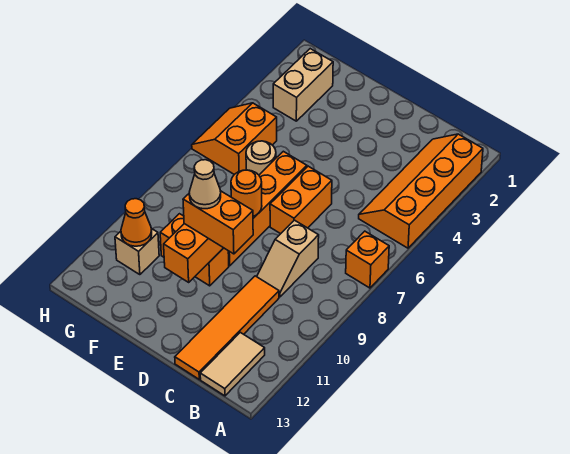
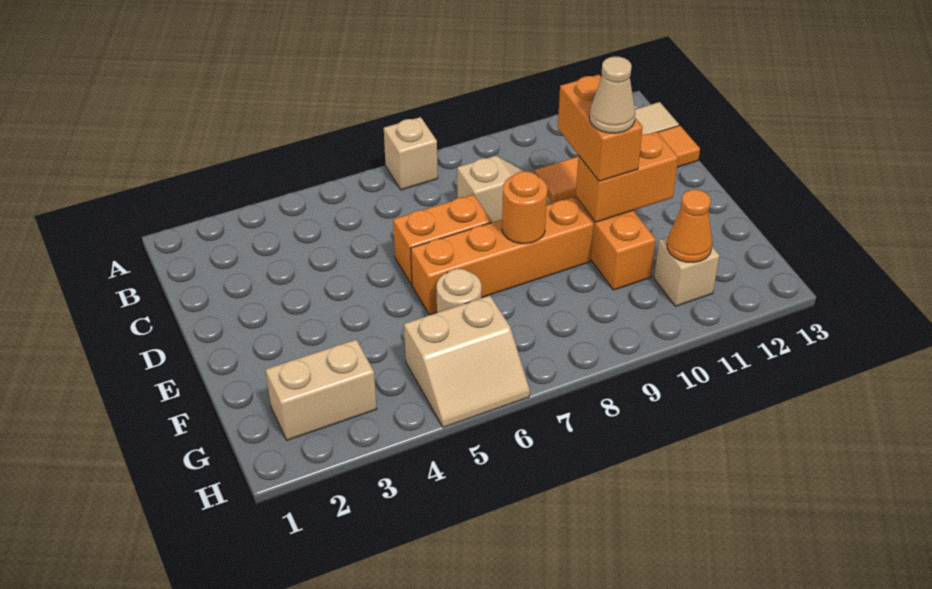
orange slope A2:B5 level 1 top A -> none
orange brick A7 level 1 -> tan brick A7 level 1
orange slope G5:H6 level 1 top G -> tan slope G5:H6 level 1 top G

